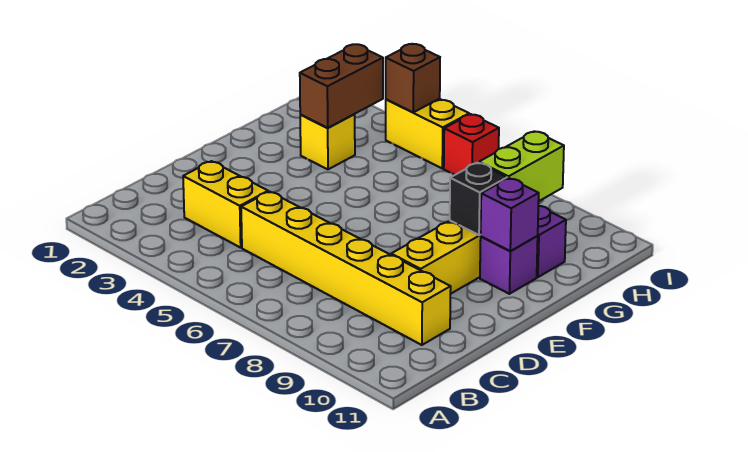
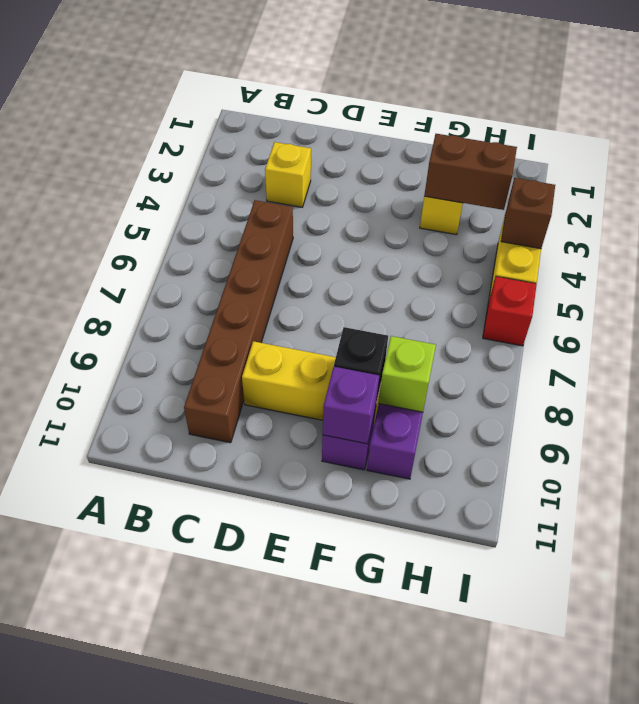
yellow brick C3:C4 level 1 -> yellow brick C3 level 1
yellow brick C5:C10 level 1 -> brown brick C5:C10 level 1
lime brick G9:H9 level 2 -> lime brick G9 level 2

